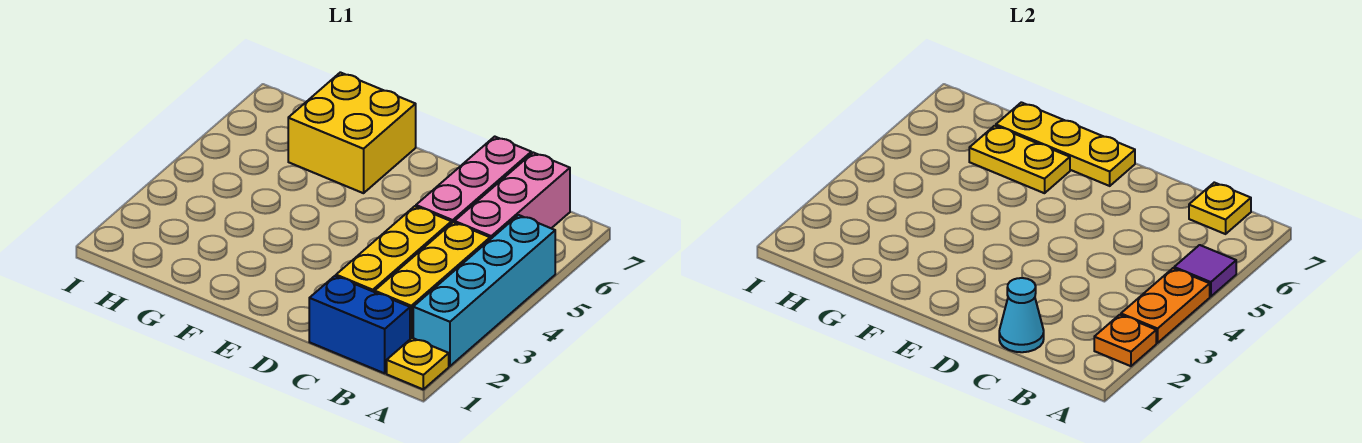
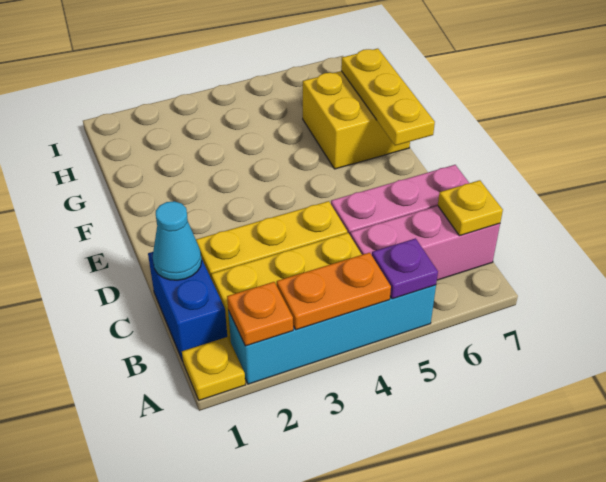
purple tile A5 level 2 -> purple plate A5 level 2
yellow plate F6:G6 level 2 -> none

